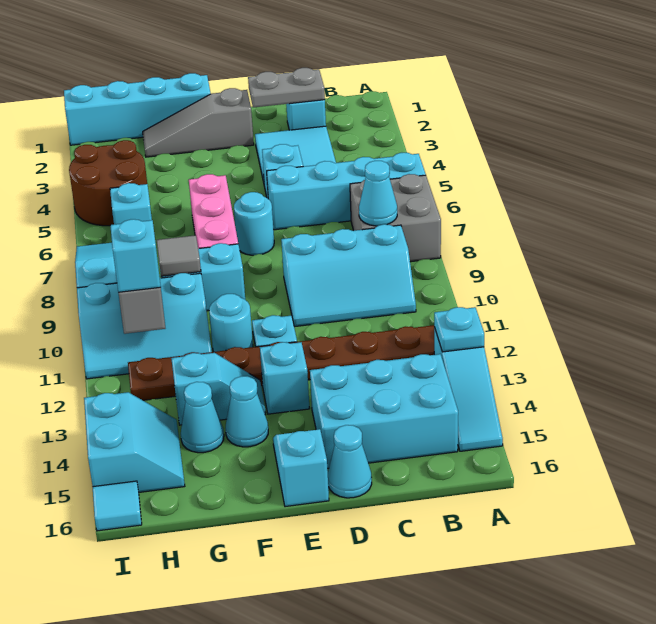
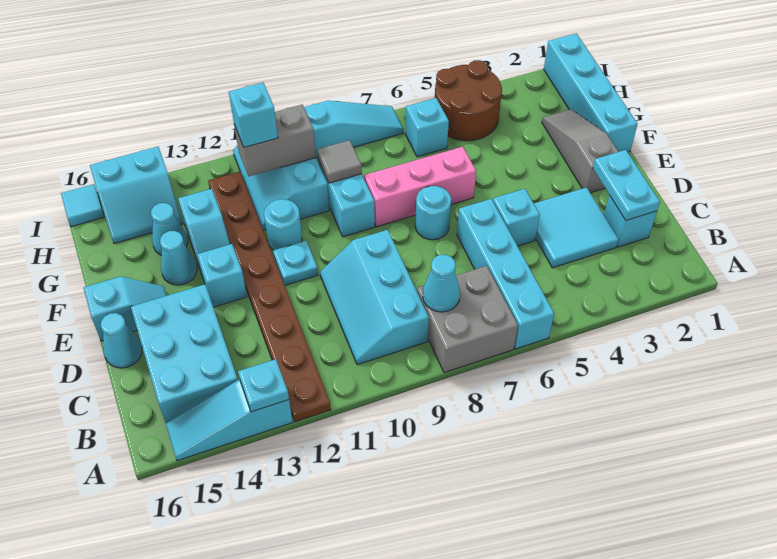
grey plate C2:D2 level 2 -> cyan plate C2:D2 level 2

